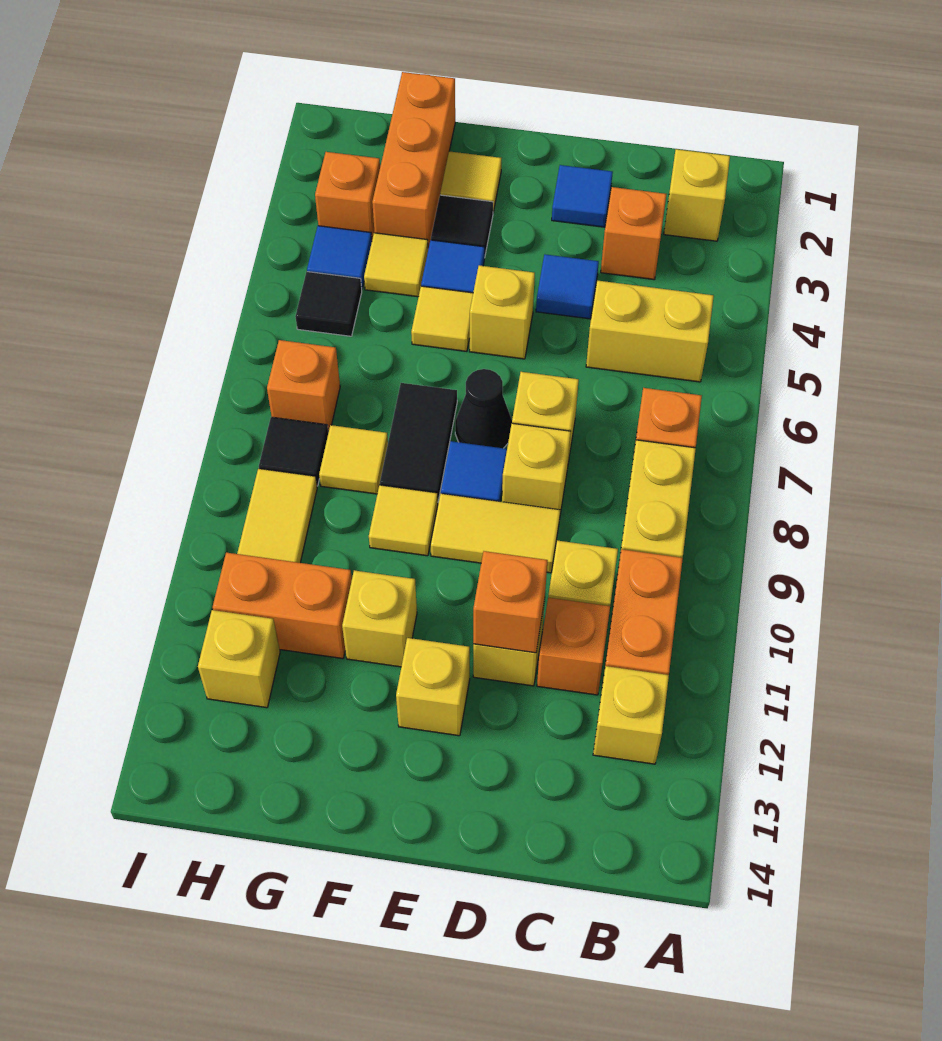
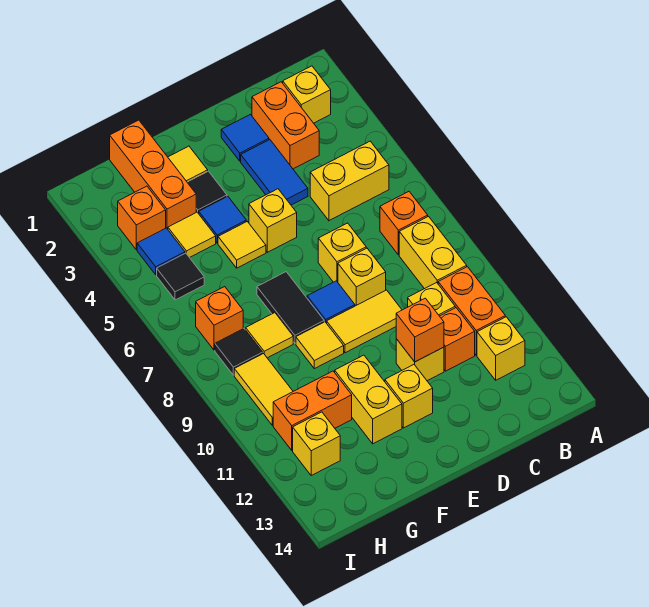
orange brick C3 level 1 -> orange brick C2:C3 level 1
blue tile D4 level 1 -> blue tile D3:D4 level 1
black cone E7 level 1 -> none
yellow brick F11 level 1 -> yellow brick F11:F12 level 1

